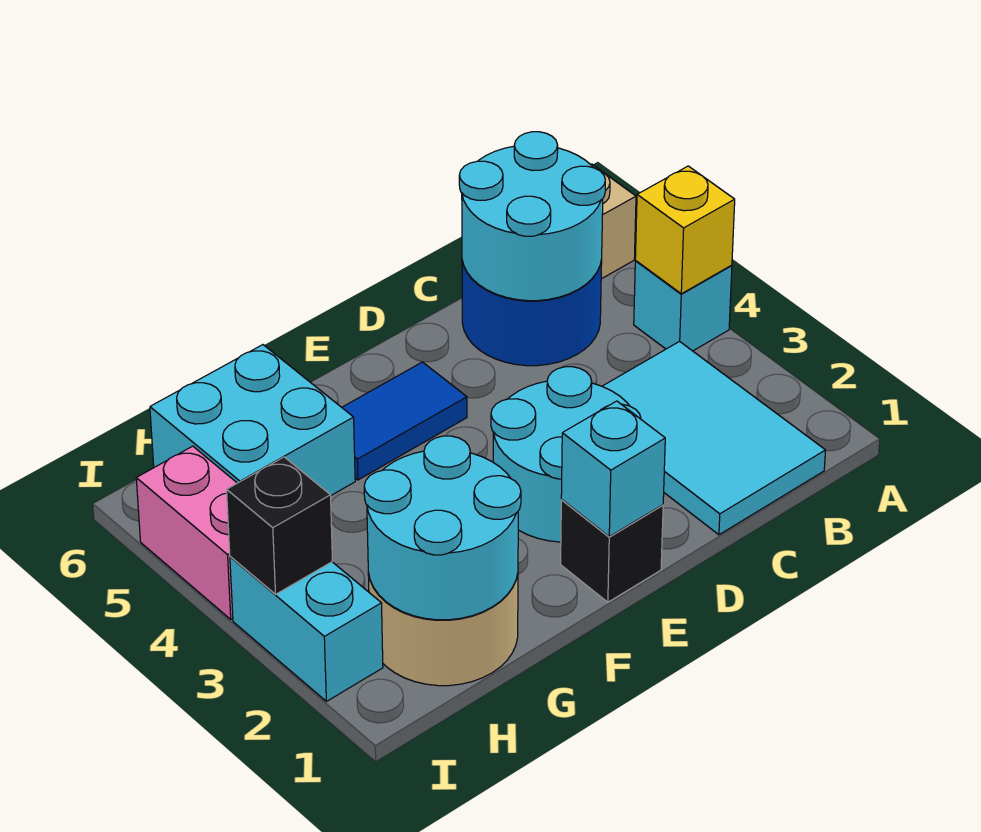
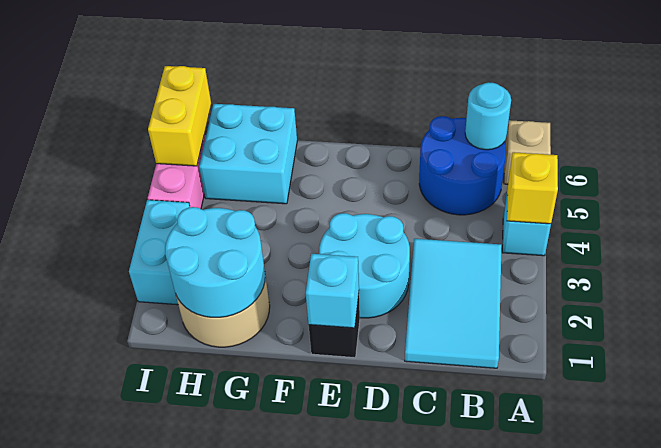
cyan round brick B5:C6 level 2 -> cyan round brick B6 level 2
blue tile E5:F5 level 1 -> none
black brick I3 level 2 -> none
none -> yellow brick I5:I6 level 2

